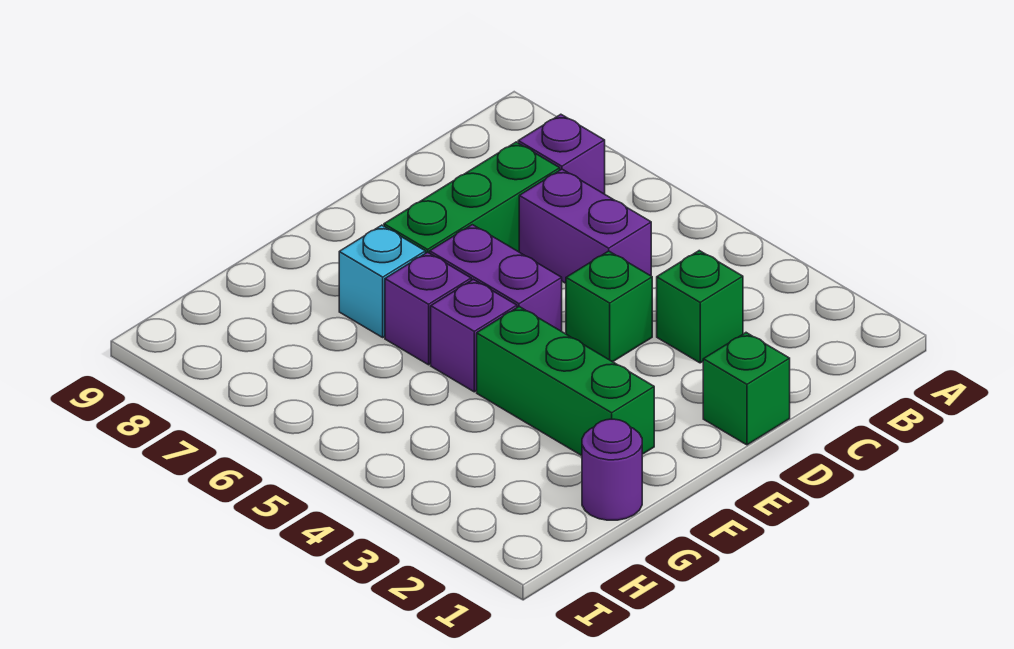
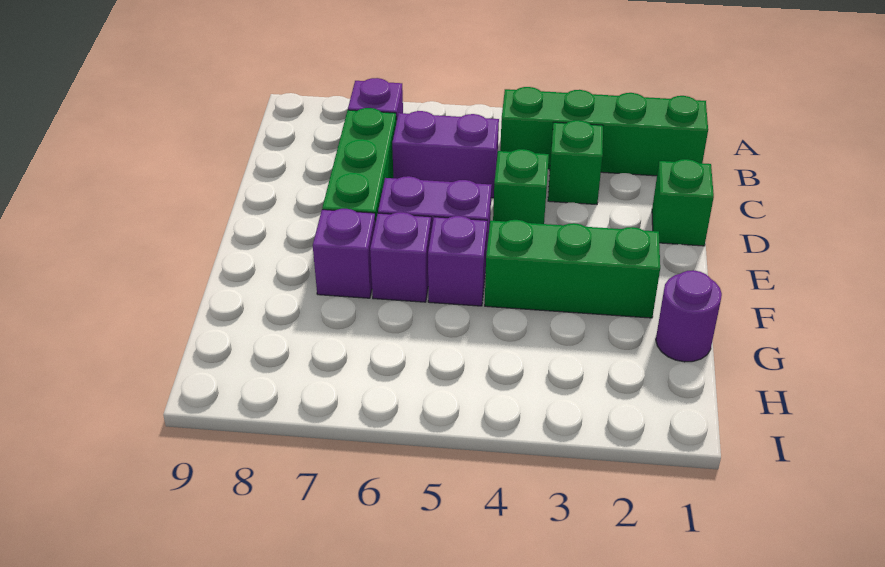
none -> green brick B1:B4 level 1
cyan brick F7 level 1 -> purple brick F7 level 1

